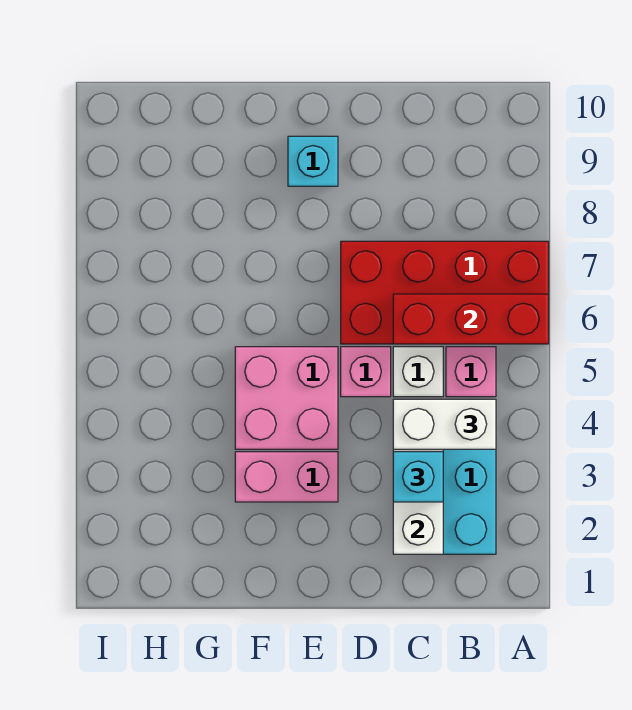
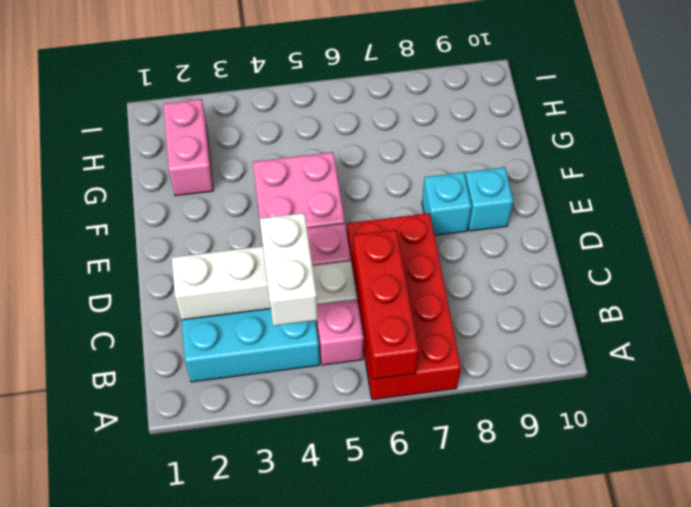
cyan brick C3 level 3 -> cyan brick E8 level 1
pink brick E3:F3 level 1 -> pink brick G2:H2 level 1

